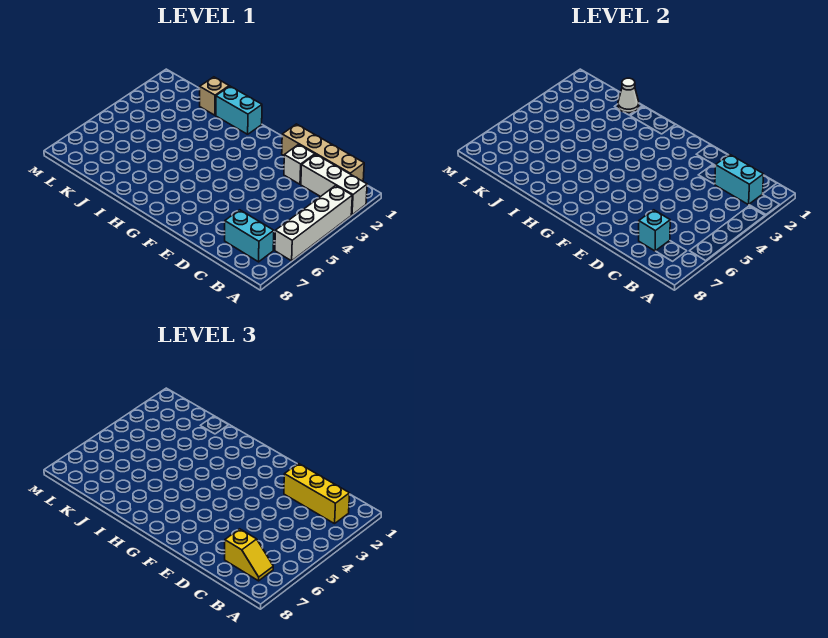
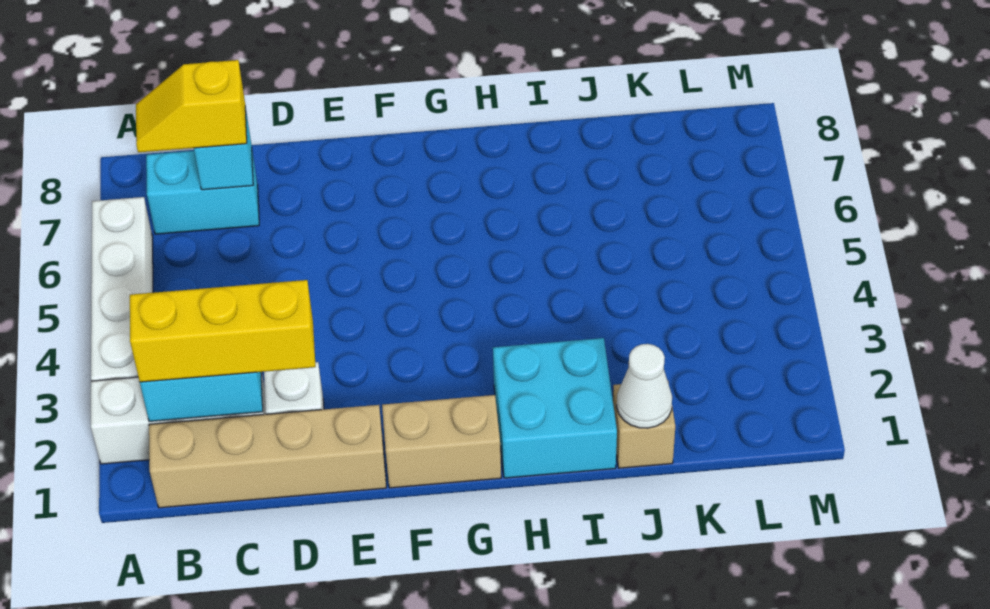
none -> tan brick F1:G1 level 1
cyan brick H1:I1 level 1 -> cyan brick H1:I2 level 1

